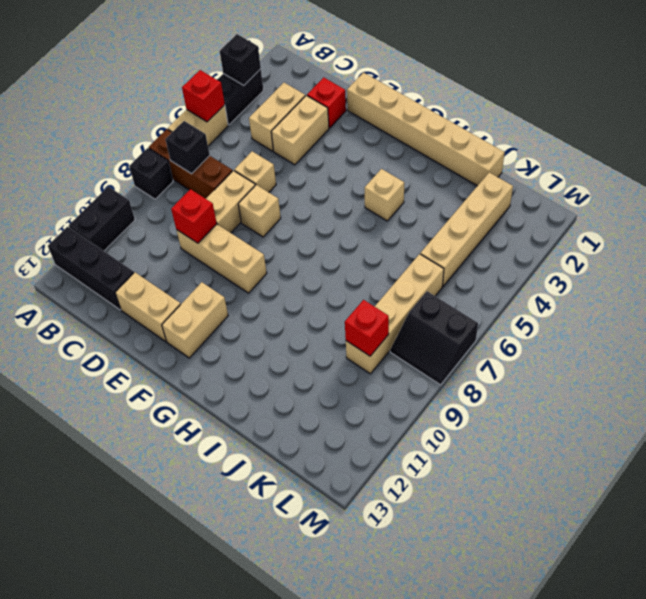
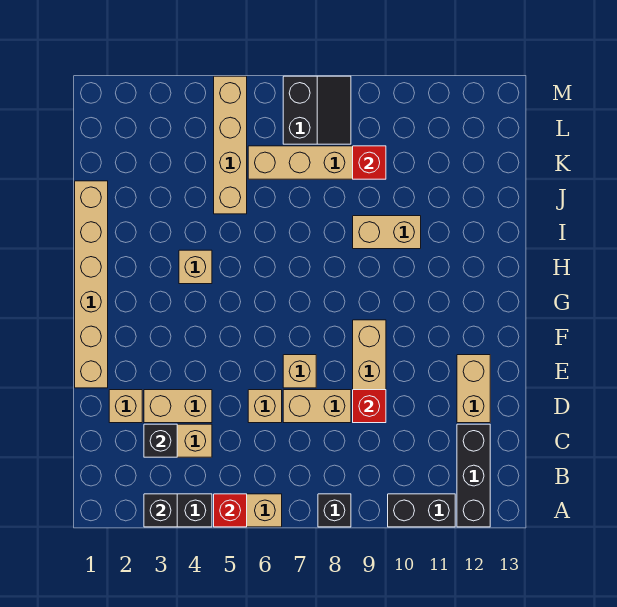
brown brick A7:C7 level 1 -> none
black brick B7 level 2 -> black brick C3 level 2
red brick D2 level 1 -> tan brick D2 level 1
tan brick F11:F12 level 1 -> tan brick I9:I10 level 1
tan brick K2:K5 level 1 -> tan brick J5:M5 level 1

